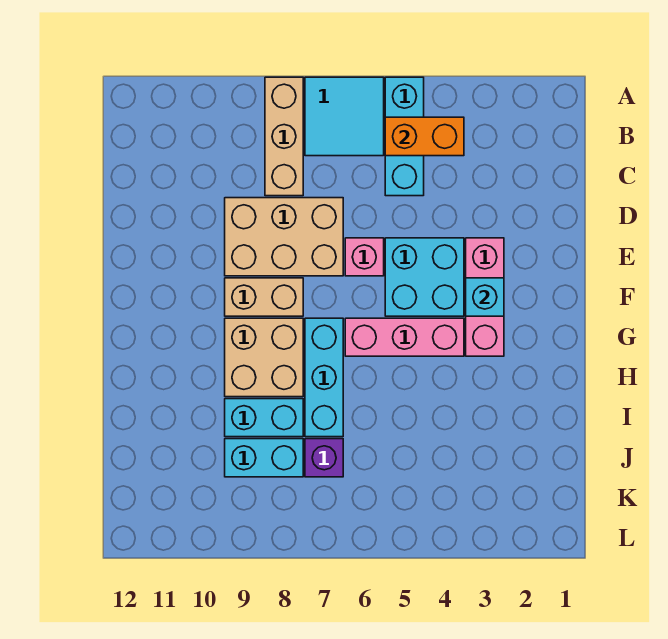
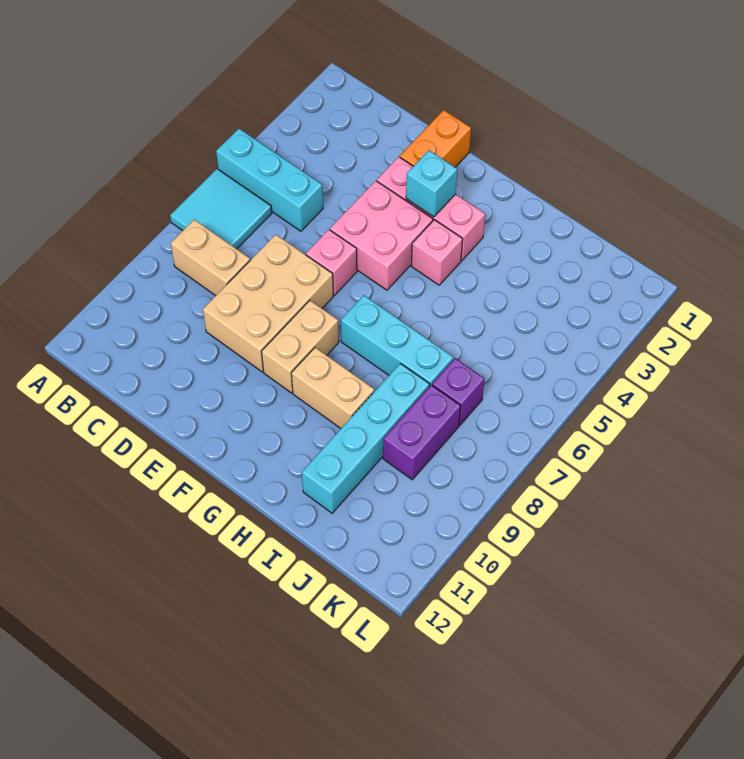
tan brick A8:C8 level 1 -> tan brick B8:C8 level 1
orange brick B4:B5 level 2 -> orange brick E1:E2 level 1
cyan brick E4:F5 level 1 -> pink brick E4:F5 level 1
pink brick G4:G6 level 1 -> pink brick G4 level 1
tan brick G8:H9 level 1 -> tan brick G9:H9 level 1
cyan brick I8:I9 level 1 -> cyan brick I8:I11 level 1
cyan brick J8:J9 level 1 -> purple brick J8:J9 level 1

